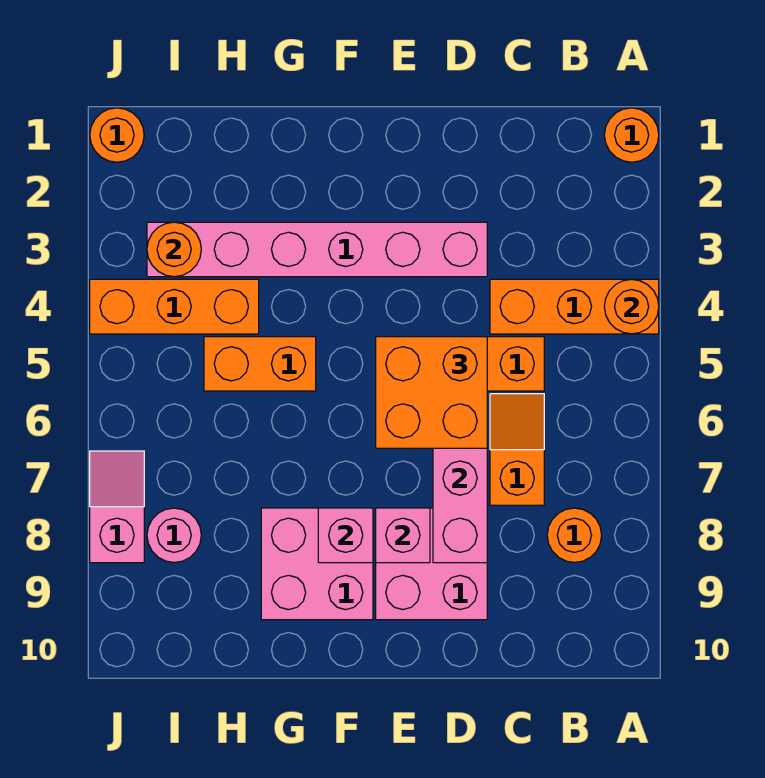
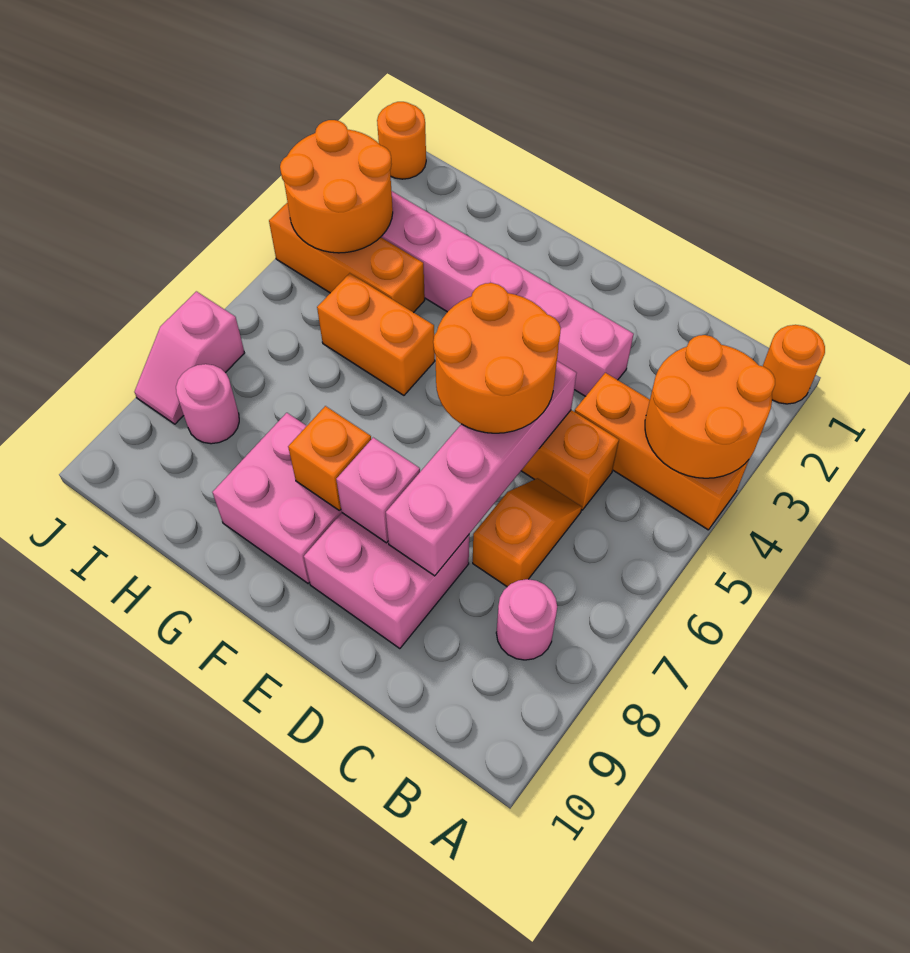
orange round brick A4 level 2 -> orange round brick A3:B4 level 2
orange round brick B8 level 1 -> pink round brick B8 level 1
orange brick D5:E6 level 3 -> orange round brick D5:E6 level 3
pink brick F8 level 2 -> orange brick F8 level 2
orange round brick I3 level 2 -> orange round brick I3:J4 level 2
pink slope J7:J8 level 1 top 8 -> pink slope J7:J8 level 1 top 7

